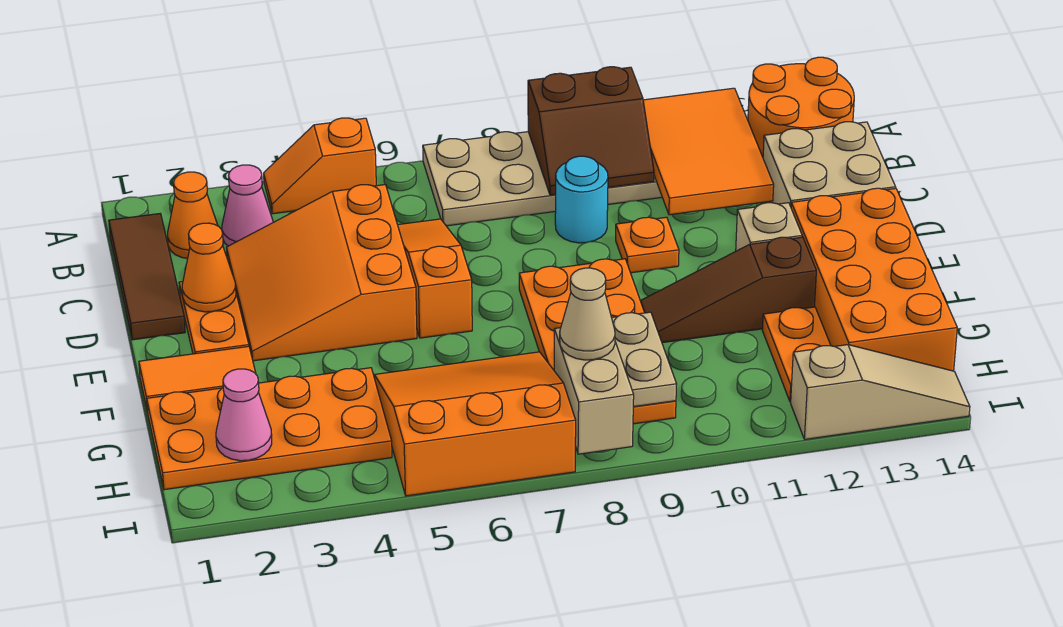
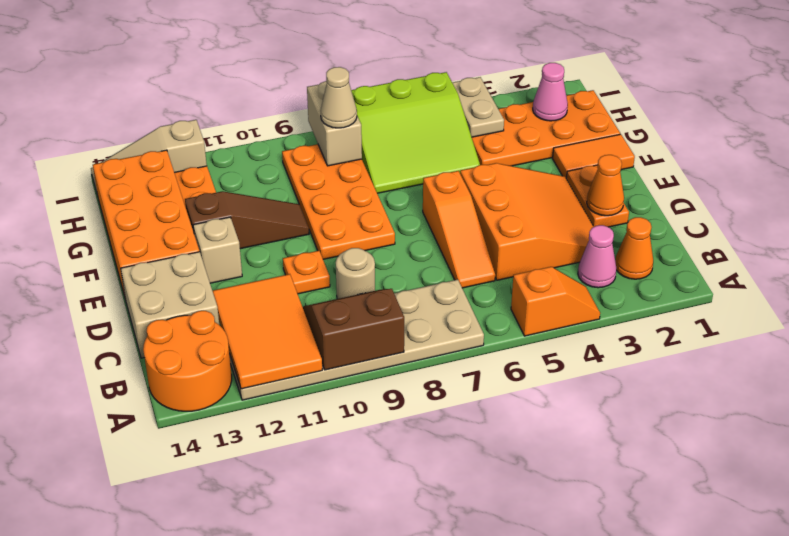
brown tile B1:D1 level 1 -> none
cyan round brick C9 level 1 -> tan round brick C9 level 1
orange slope G5:I7 level 1 top I -> lime slope G5:I7 level 1 top I
tan plate G9:H9 level 2 -> tan plate H4:I4 level 2

